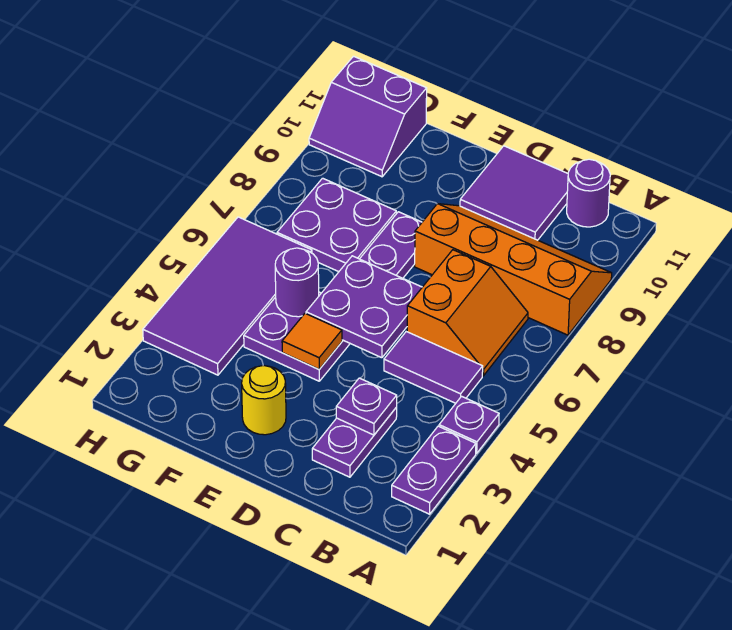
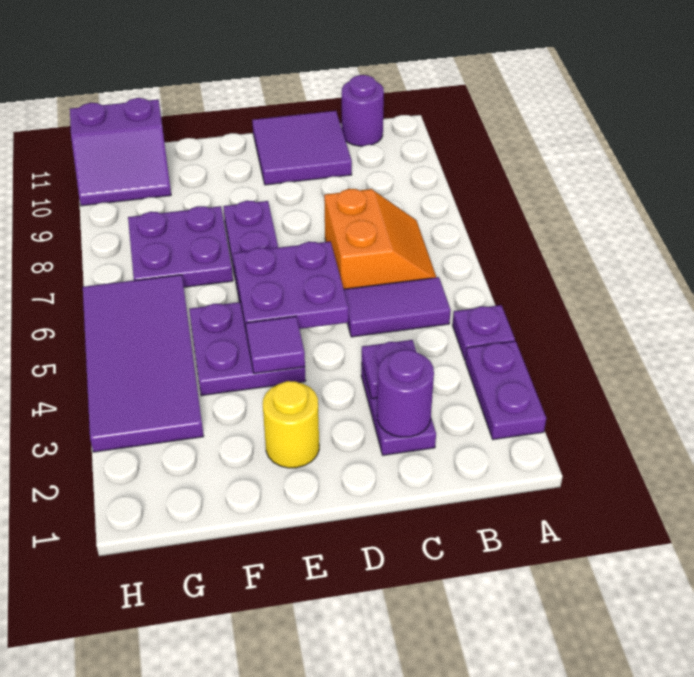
orange slope A8:D9 level 1 top 8 -> none
orange tile E4 level 2 -> purple tile E4 level 2
purple round brick F5 level 2 -> purple round brick C2 level 2

